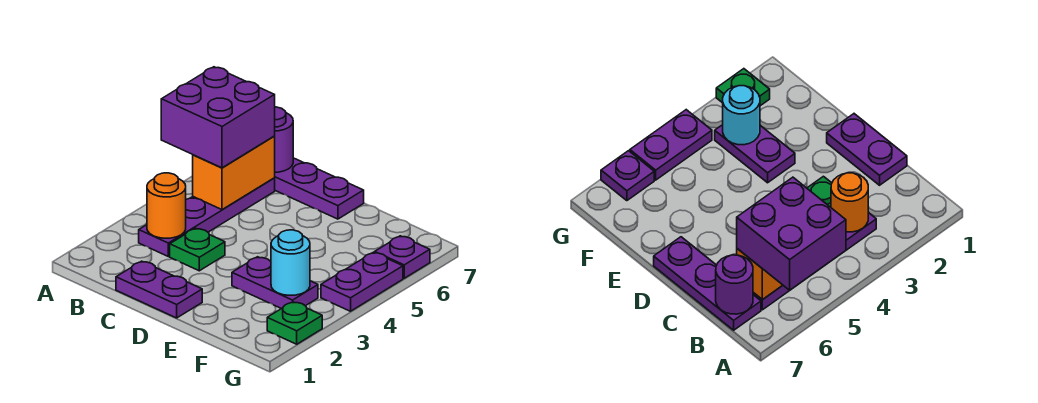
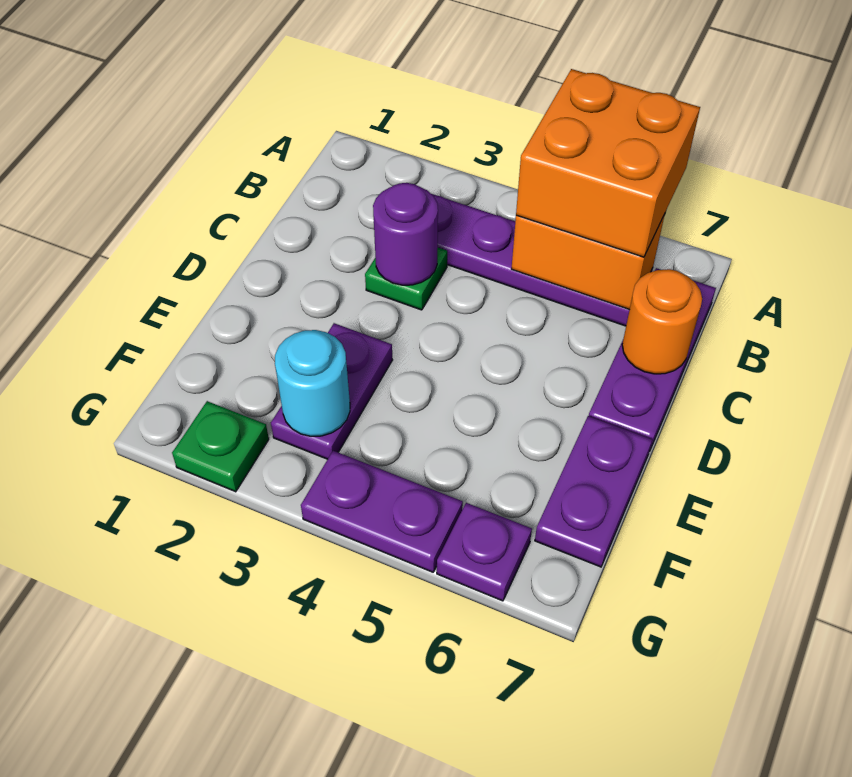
purple brick A5:B6 level 3 -> orange brick A5:B6 level 3
orange round brick B3 level 2 -> orange round brick C7 level 2
purple round brick B7 level 2 -> purple round brick C3 level 2
purple plate C1:D1 level 1 -> purple plate E7:F7 level 1

